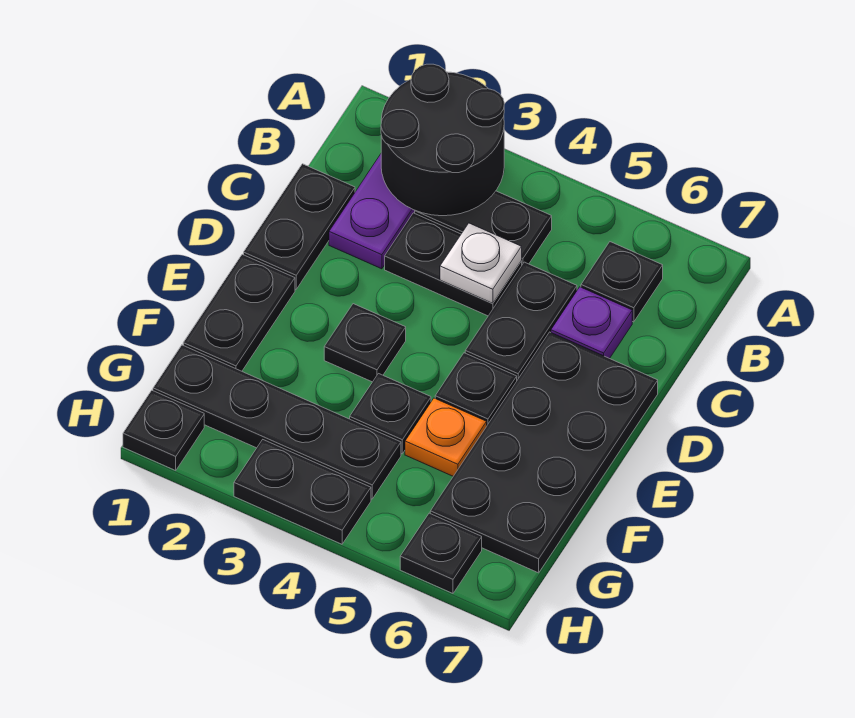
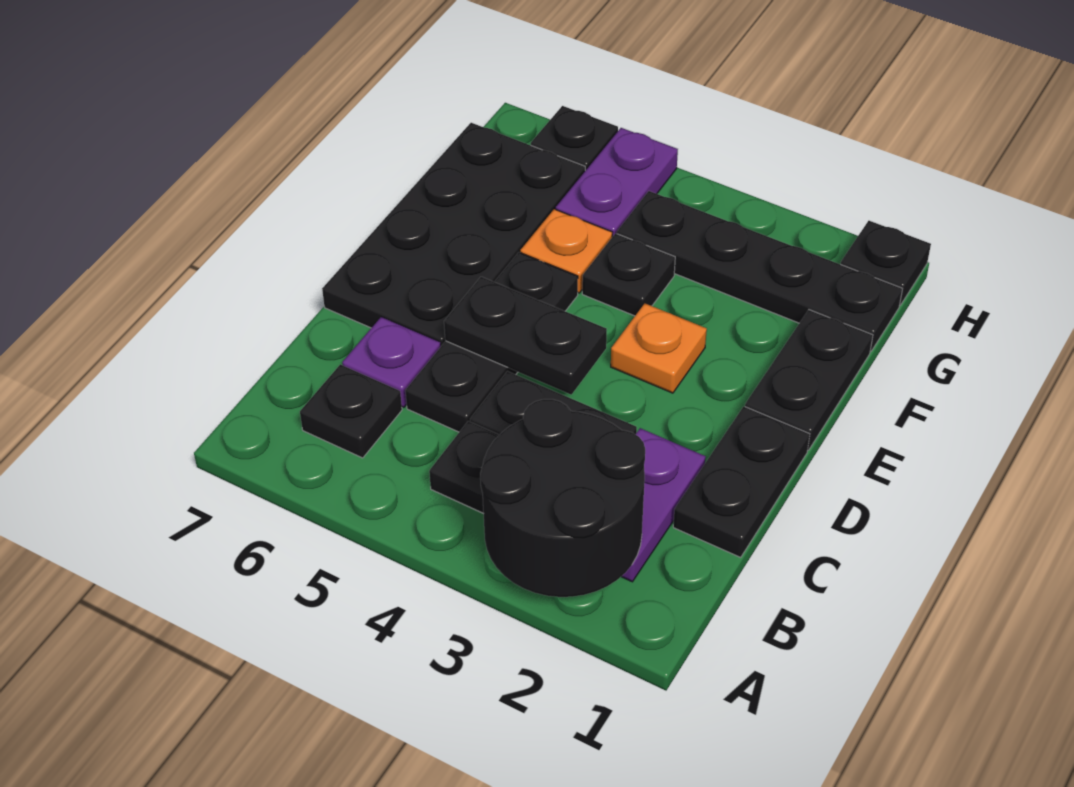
white plate C4 level 2 -> none
black plate E3 level 1 -> orange plate E3 level 1
none -> purple plate G5:H5 level 1
black plate H3:H4 level 1 -> black plate D4:D5 level 2

